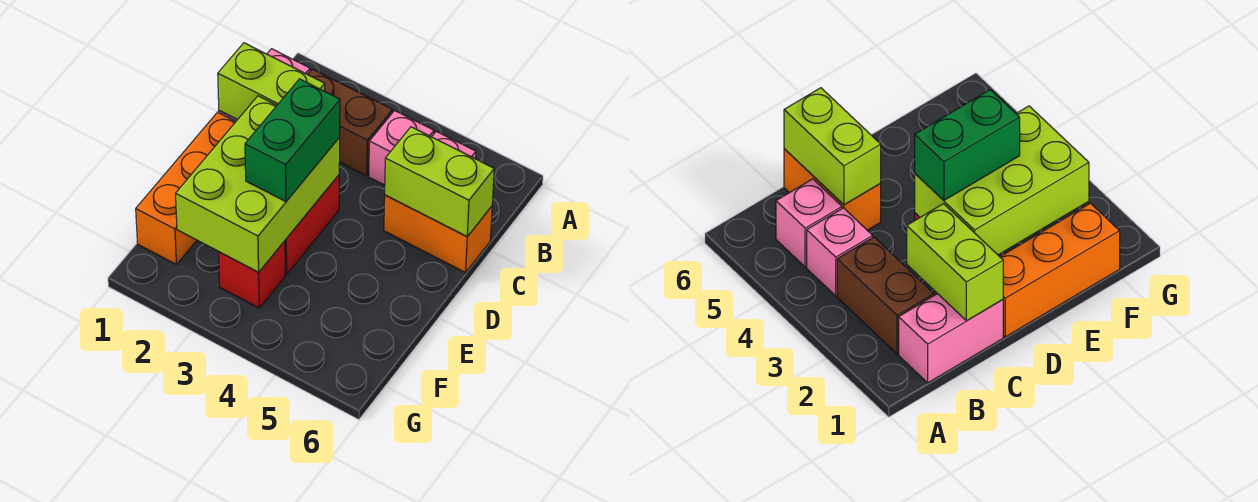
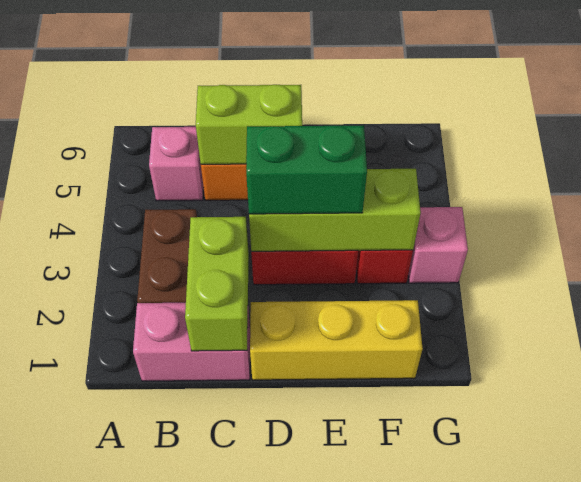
pink brick B4 level 1 -> pink brick G3 level 1
lime brick C5:C6 level 2 -> lime brick C5:D5 level 2
orange brick D1:F1 level 1 -> yellow brick D1:F1 level 1
lime brick D2:F3 level 2 -> lime brick D3:F3 level 2

